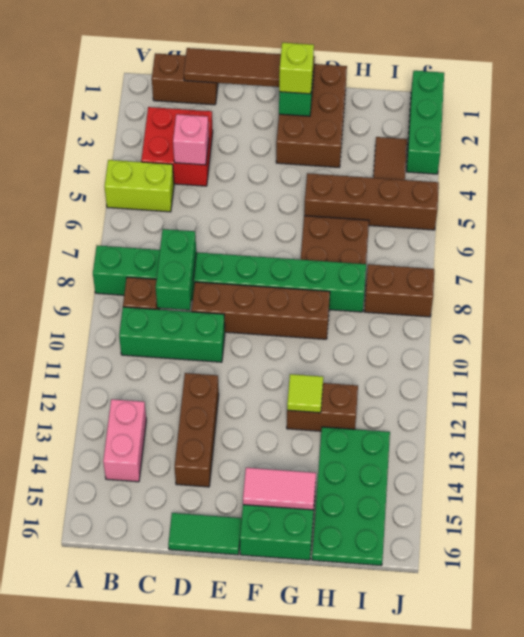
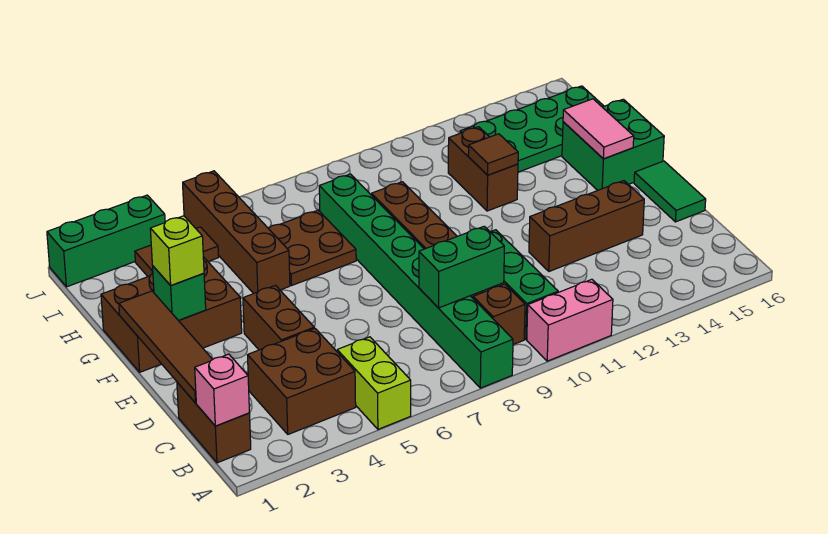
red brick B3:C4 level 1 -> brown brick B3:C4 level 1
pink brick B13:B14 level 1 -> pink brick A10:A11 level 1
pink brick C4 level 2 -> pink brick B1 level 2
lime tile G12 level 2 -> brown tile G12 level 2
brown brick I8:J8 level 1 -> brown brick D4:E4 level 1

